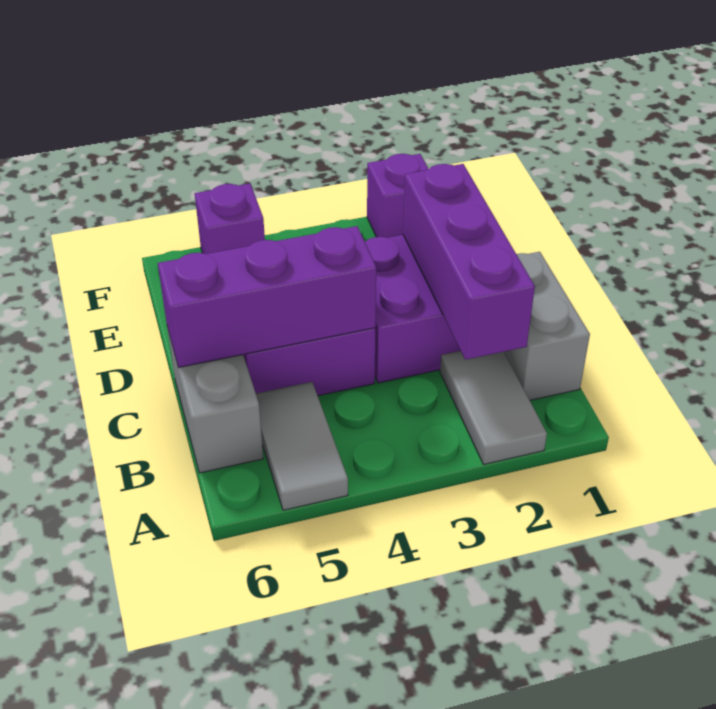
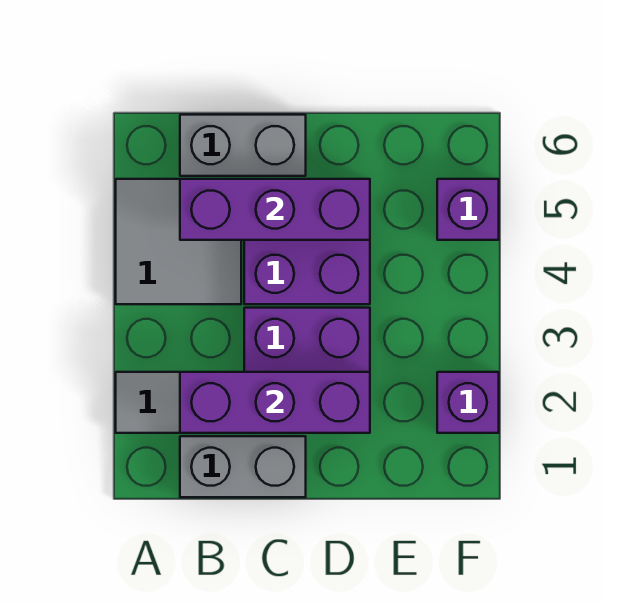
grey tile A5:B5 level 1 -> grey tile A4:B5 level 1
purple brick C4:C6 level 2 -> purple brick B5:D5 level 2

